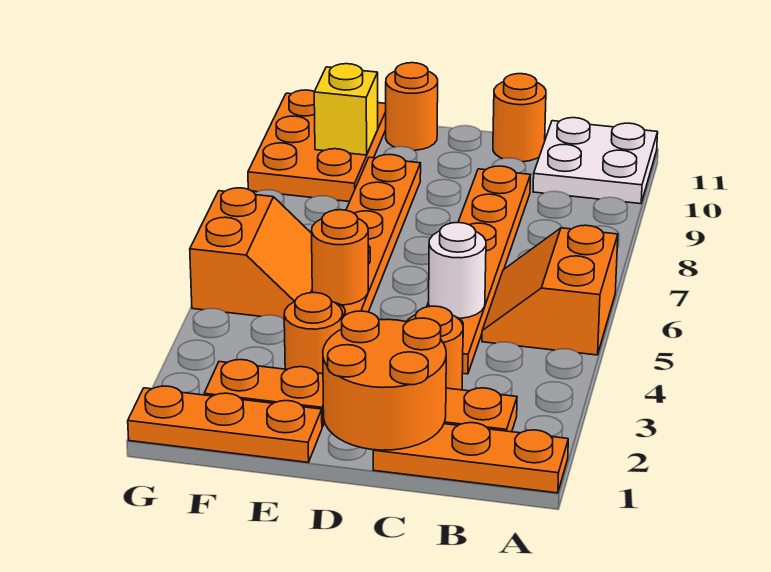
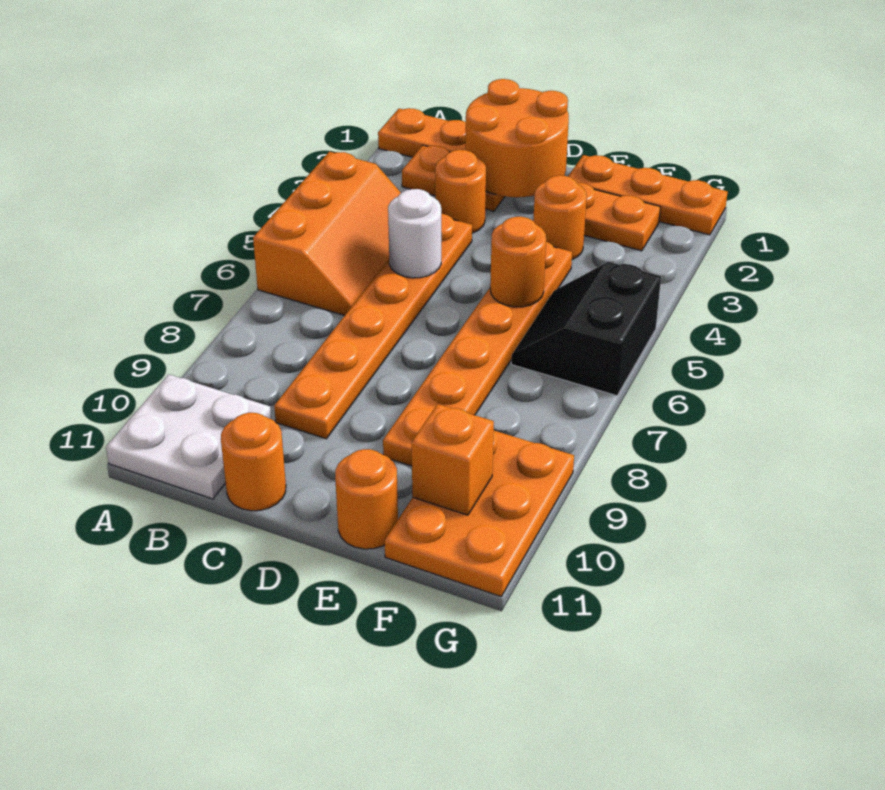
orange slope A5:B6 level 1 top A -> orange slope A4:B6 level 1 top A
orange slope F5:G6 level 1 top G -> black slope F5:G6 level 1 top G
yellow brick F10 level 2 -> orange brick F10 level 2

